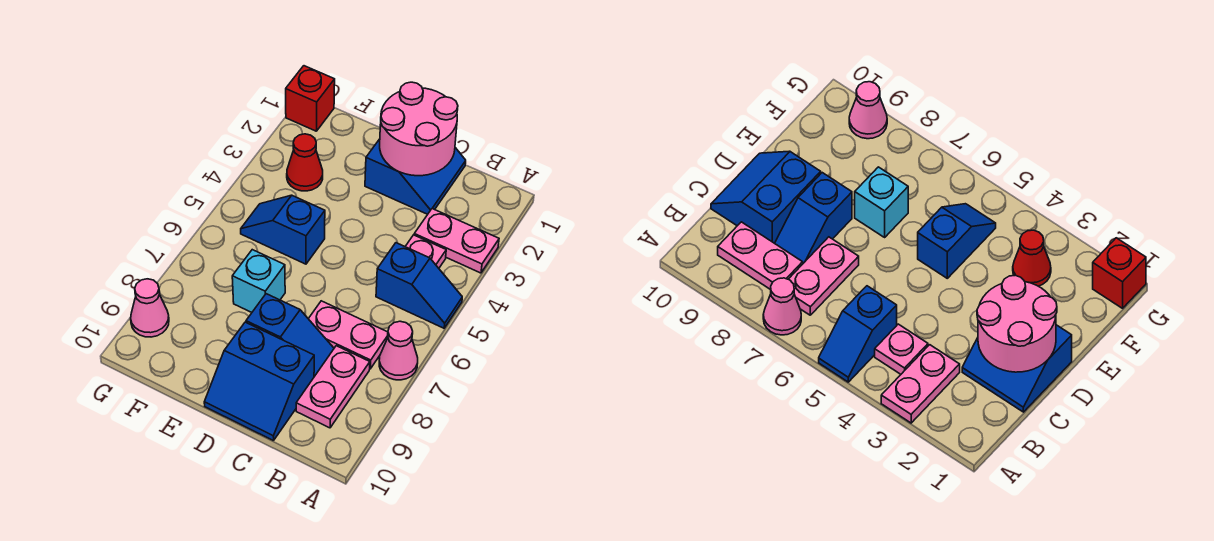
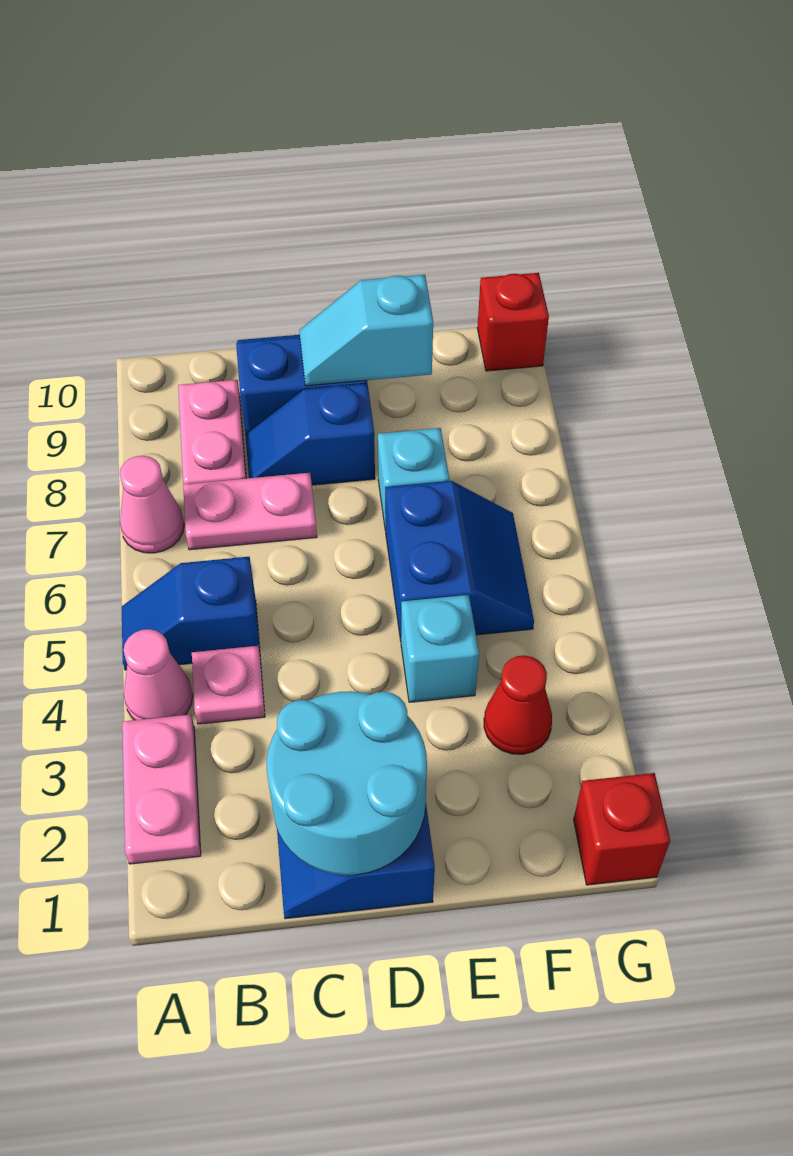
pink plate A3:B3 level 1 -> pink plate A2:A3 level 1
pink round brick C1:D2 level 2 -> cyan round brick C1:D2 level 2
none -> cyan slope D9:E9 level 2 top E
none -> cyan brick E4 level 1
blue slope E5:F5 level 1 top E -> blue slope E5:F6 level 1 top E
pink cone G9 level 1 -> pink cone A4 level 1
none -> red brick G10 level 1

